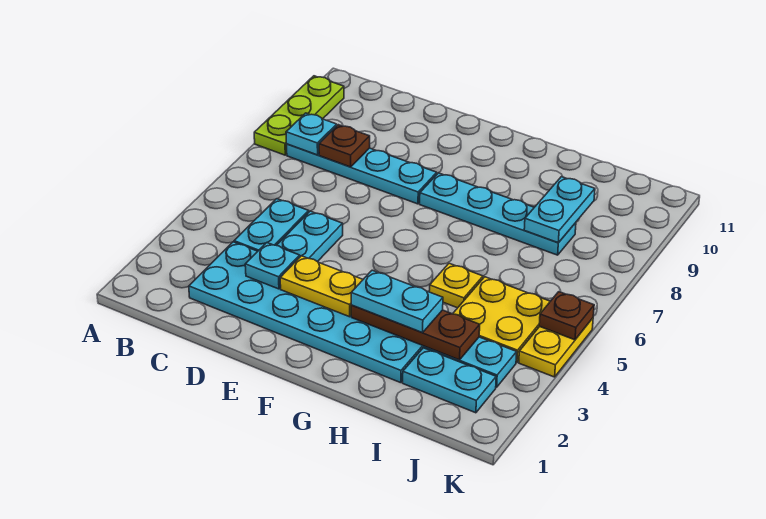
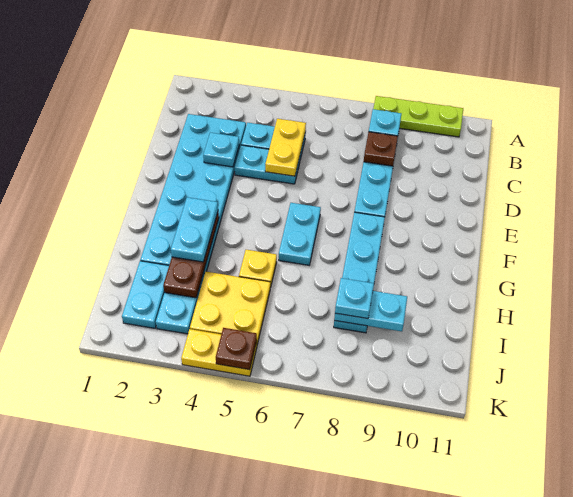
yellow plate E3:F3 level 2 -> yellow plate C5:D5 level 2
none -> cyan plate F6:G6 level 1
none -> cyan plate I8 level 3

